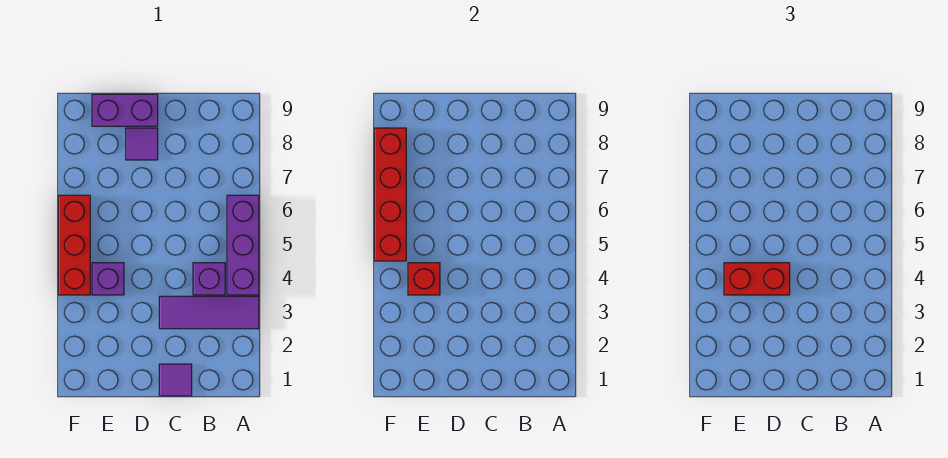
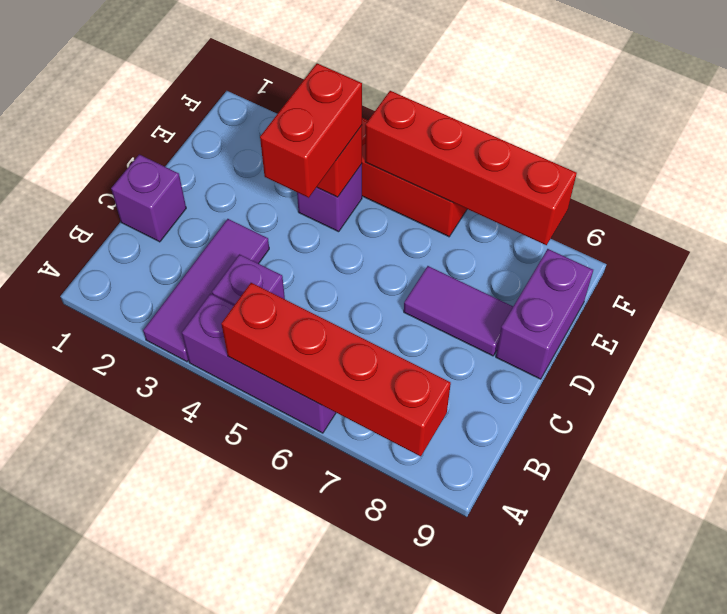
none -> red brick A5:A8 level 2
purple tile C1 level 1 -> purple brick C1 level 1
purple tile D8 level 1 -> purple tile D7:D8 level 1

